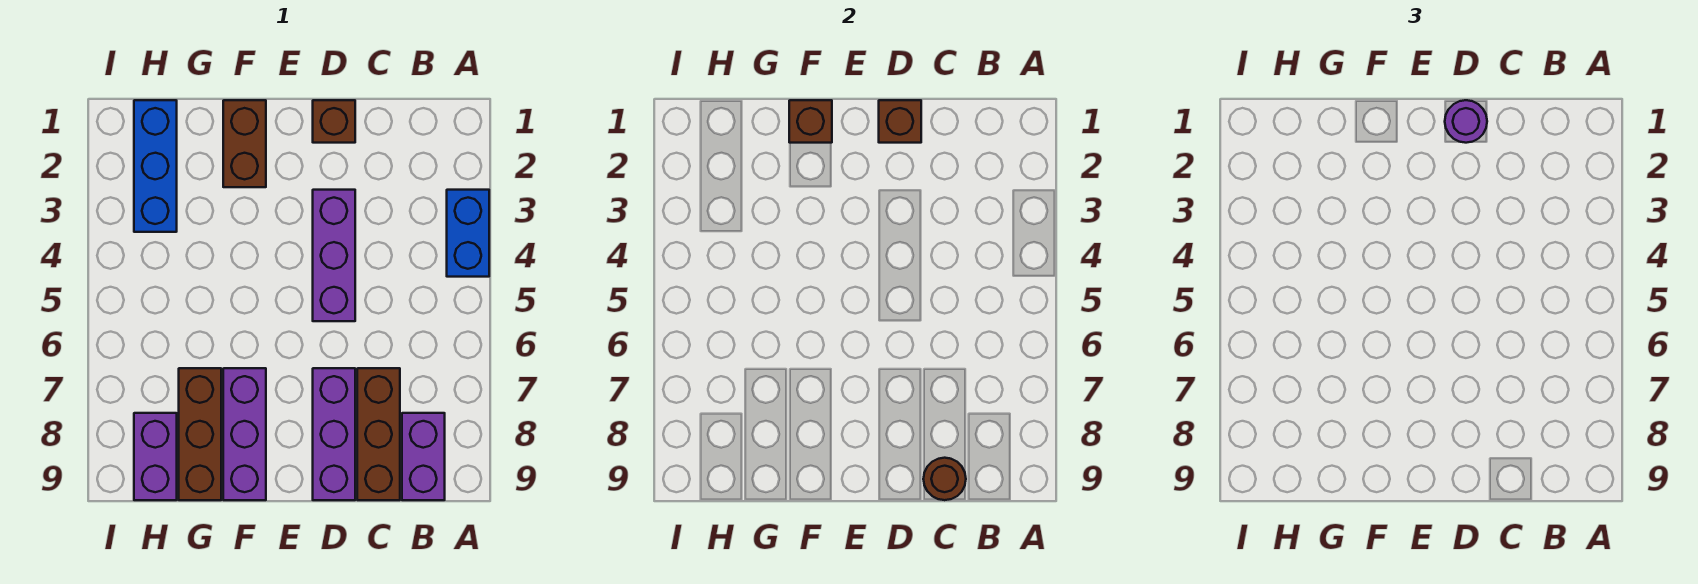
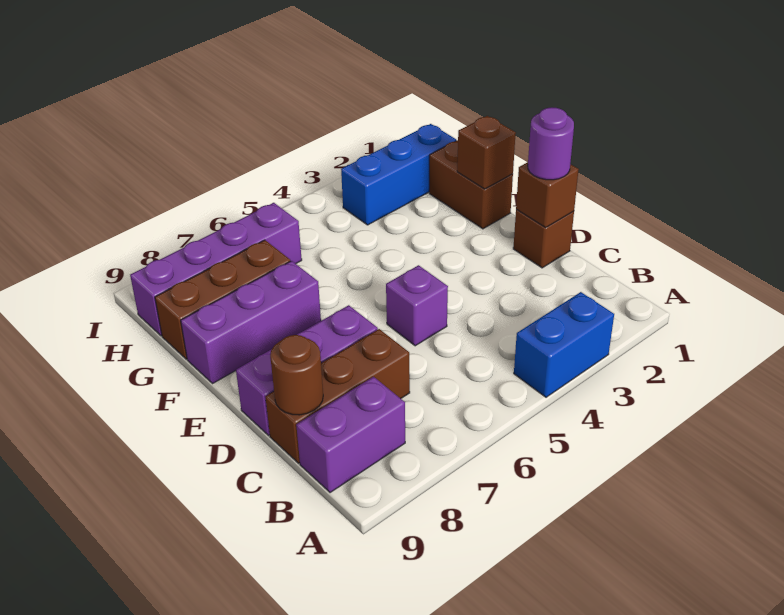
purple brick D3:D5 level 1 -> purple brick D5 level 1
brown brick F1:F2 level 1 -> brown brick F1:G1 level 1
purple brick H8:H9 level 1 -> purple brick H6:H9 level 1

